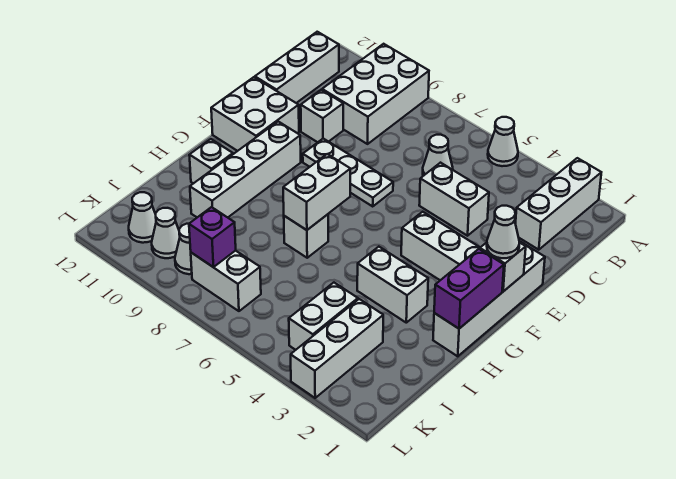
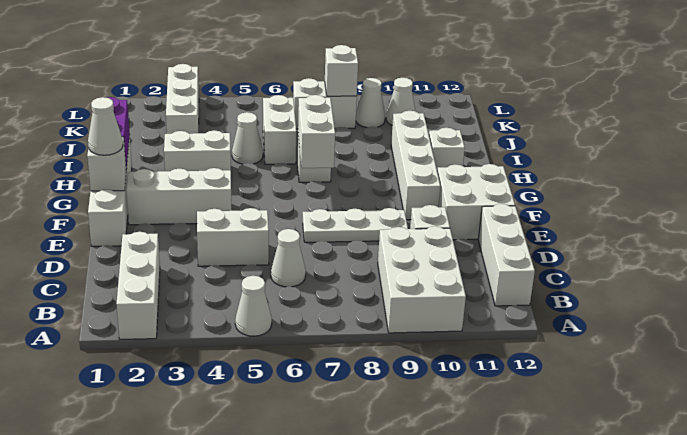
white brick J4:K4 level 1 -> white brick I6:J6 level 1
purple brick K8 level 2 -> white brick K8 level 2
white cone K11 level 1 -> white cone I5 level 1

